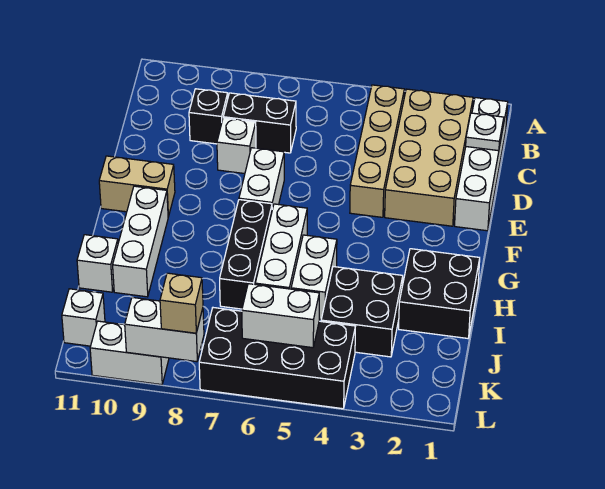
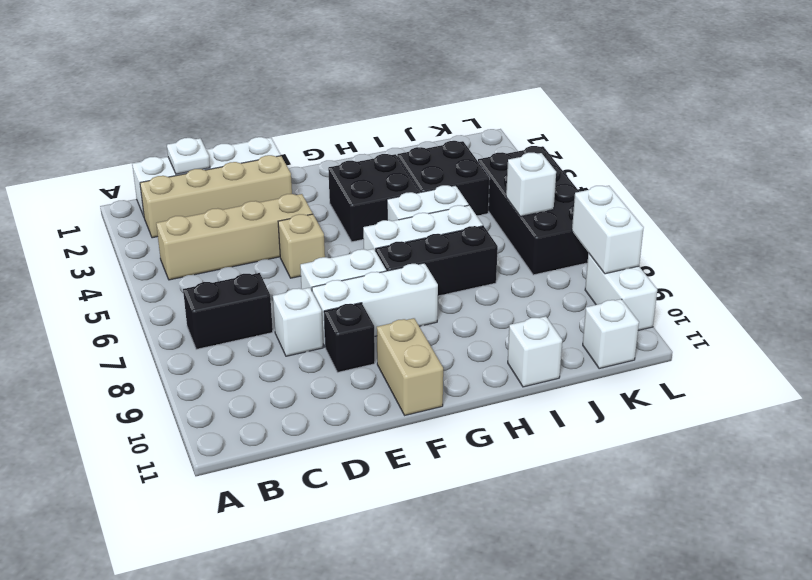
tan brick B2:E3 level 1 -> tan brick B2:E2 level 1
black brick C7:C8 level 1 -> black brick B7:C7 level 1
black brick C9 level 1 -> black brick E9 level 1
white brick G10:I10 level 1 -> white brick E8:G8 level 1
black brick H1:I2 level 1 -> black brick G3:H4 level 1
white brick K5:K6 level 2 -> white brick K6 level 2
tan brick L8 level 3 -> tan brick E5 level 1

